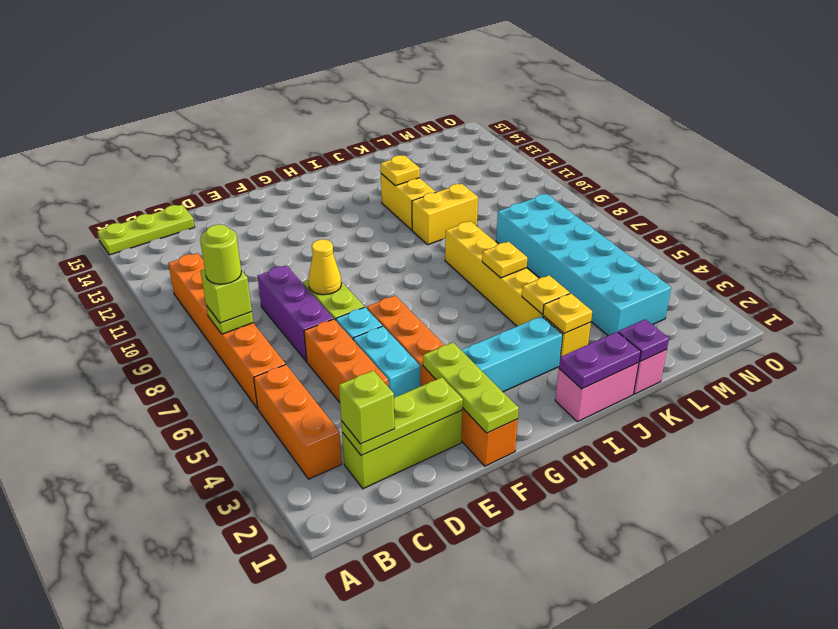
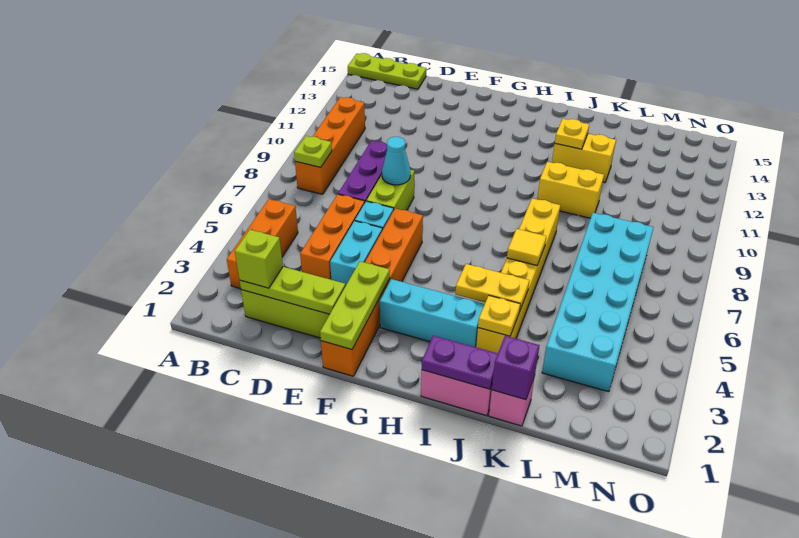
orange brick B6:B11 level 1 -> orange brick B8:B11 level 1
lime brick B8 level 3 -> none
lime round brick B8 level 4 -> none
yellow cone E8 level 2 -> cyan cone E8 level 2
yellow plate J4 level 2 -> yellow plate I4:J4 level 2
yellow plate J6 level 2 -> yellow tile J6 level 2
yellow brick J11:J12 level 1 -> yellow brick J12:K12 level 1
purple plate K1 level 2 -> purple brick K1 level 2

